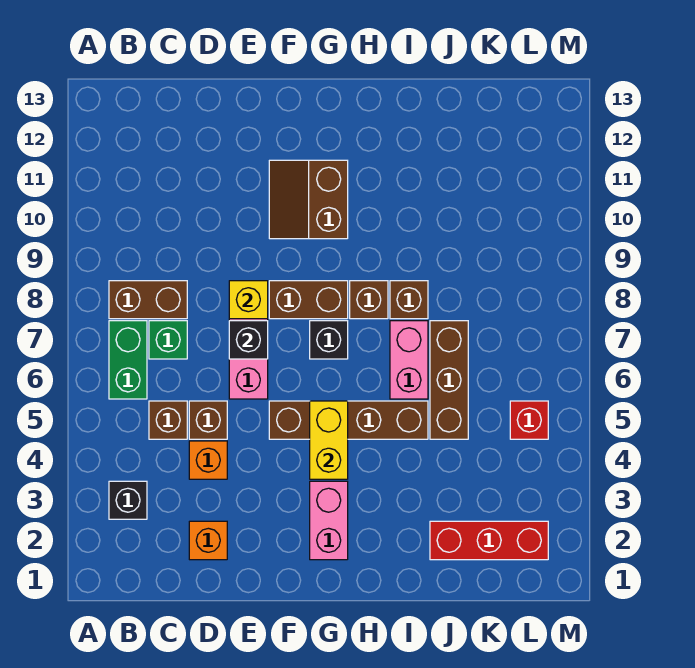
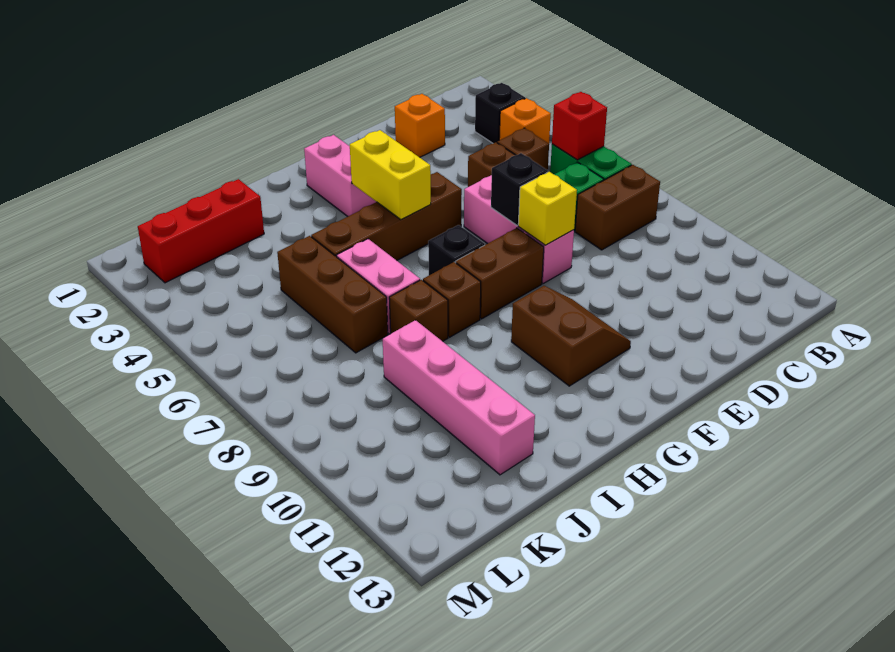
orange brick D4 level 1 -> orange brick B4 level 1
none -> pink brick J9:J12 level 1
red brick L5 level 1 -> red brick B6 level 2

